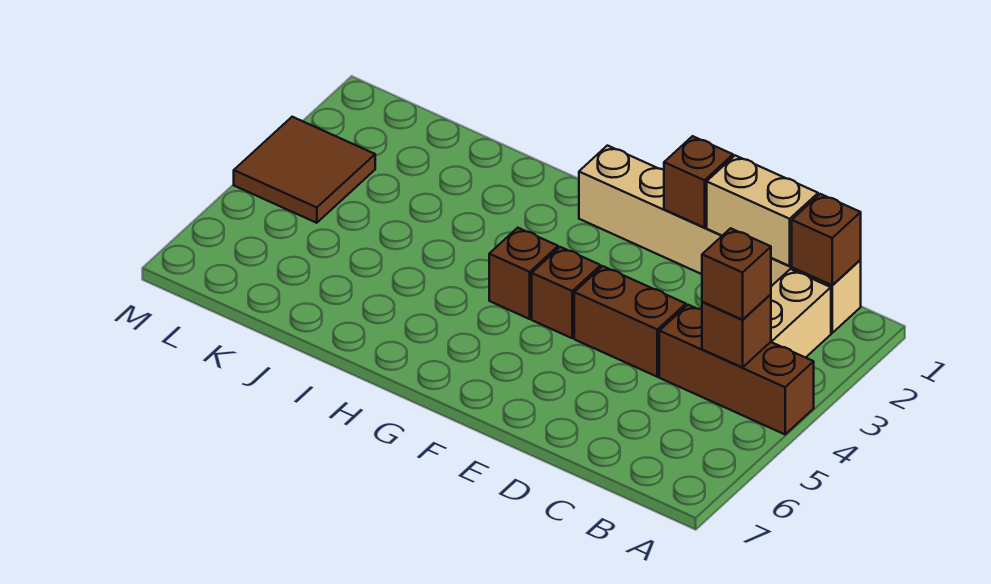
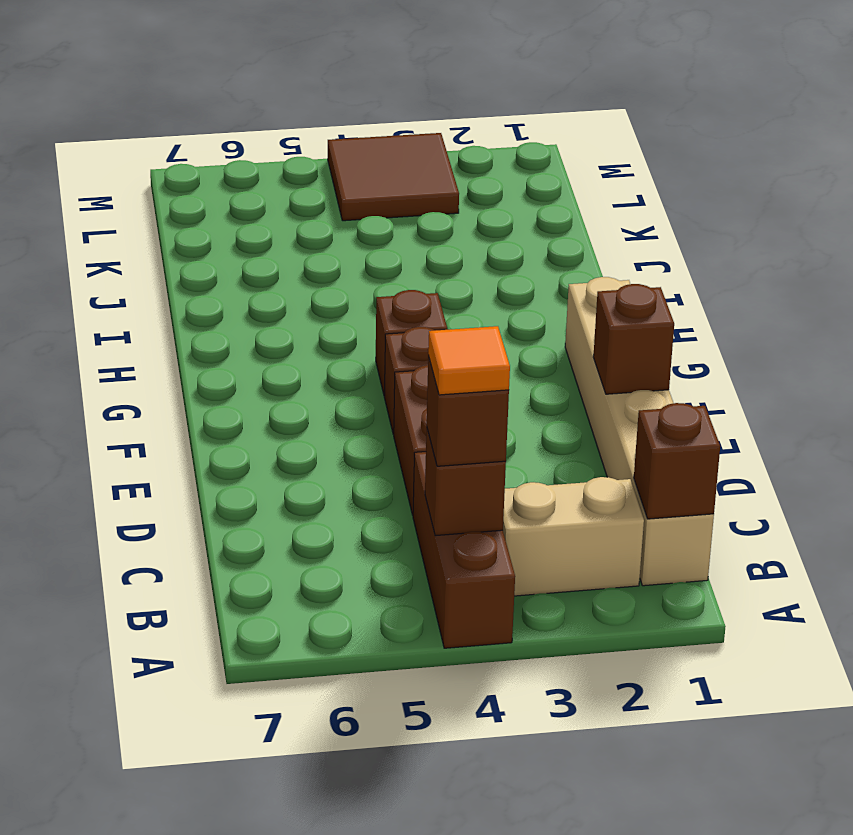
none -> orange tile B4 level 4
tan brick C1:D1 level 2 -> none

